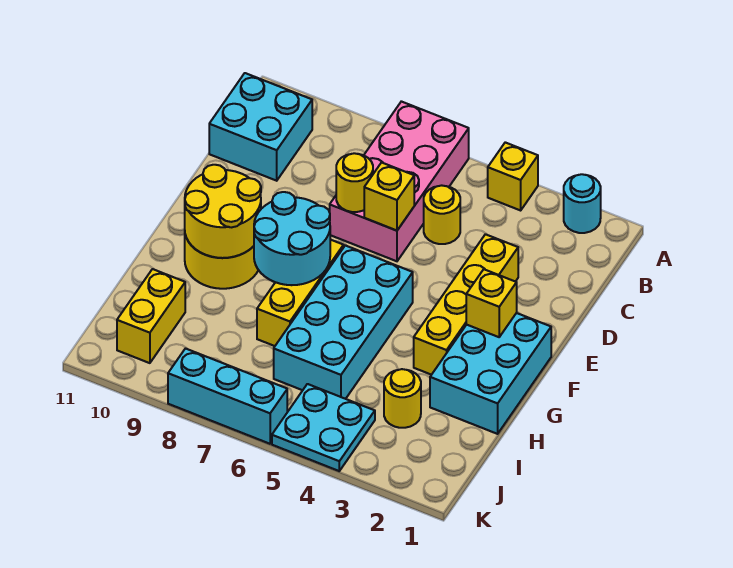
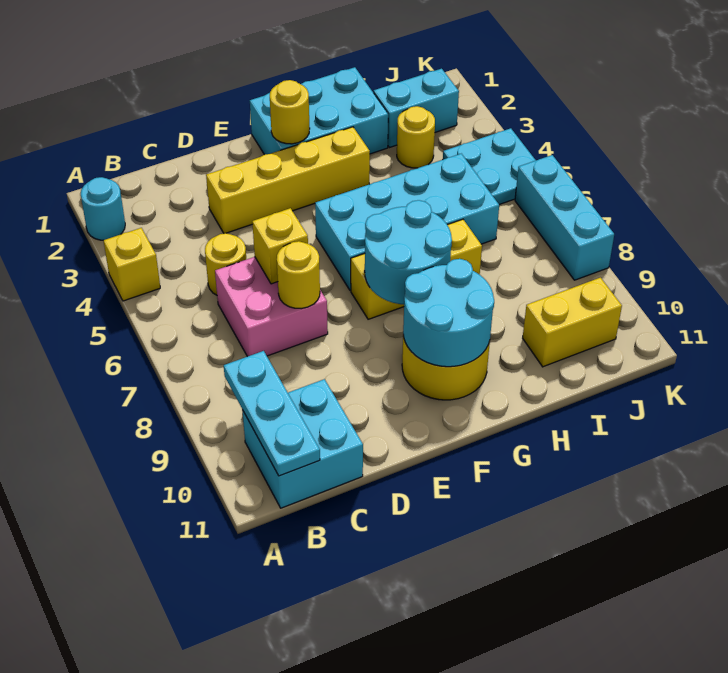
pink brick A6:D7 level 1 -> pink brick C6:D7 level 1
none -> cyan plate B9:B11 level 2
yellow brick F2 level 2 -> yellow round brick F2 level 2
yellow round brick F9:G10 level 2 -> cyan round brick F9:G10 level 2
none -> cyan brick I2:J2 level 1

